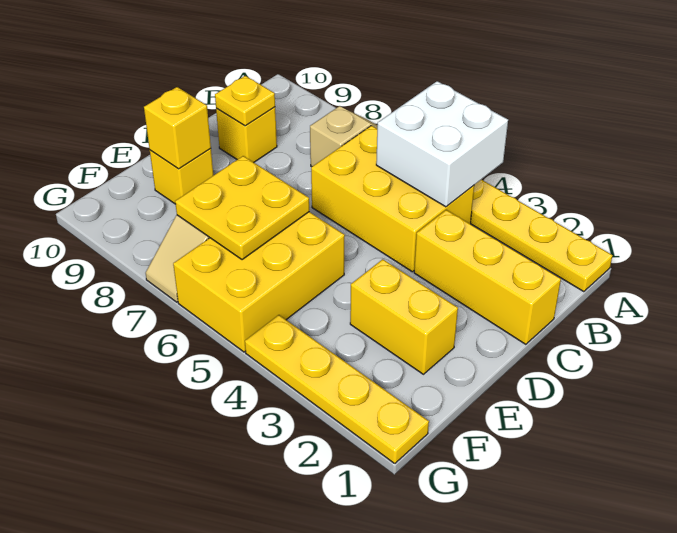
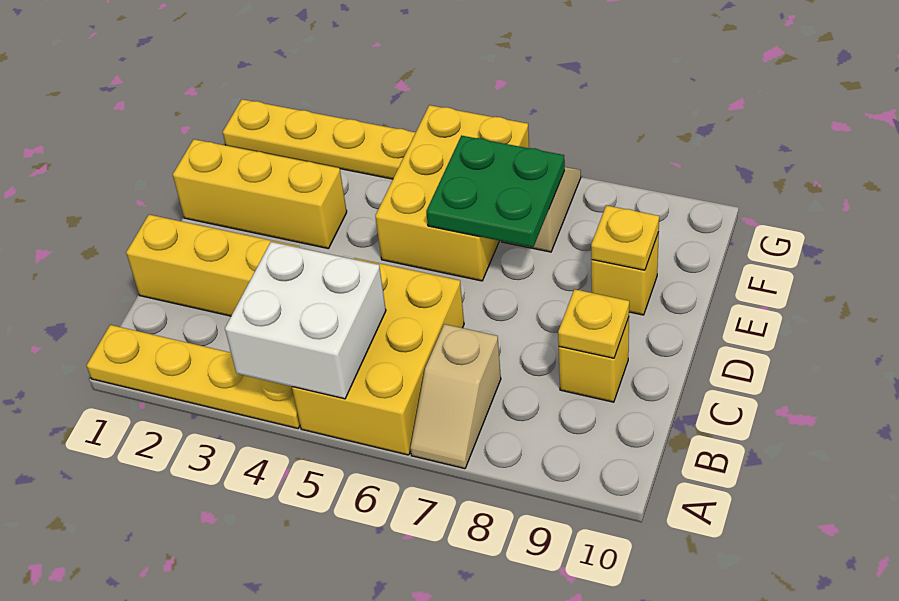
yellow brick B4:C6 level 1 -> yellow brick A5:C6 level 1
yellow brick E2:E3 level 1 -> yellow brick E1:E3 level 1
yellow plate E6:F7 level 2 -> green plate E6:F7 level 2
yellow brick E9 level 2 -> yellow plate E9 level 2

